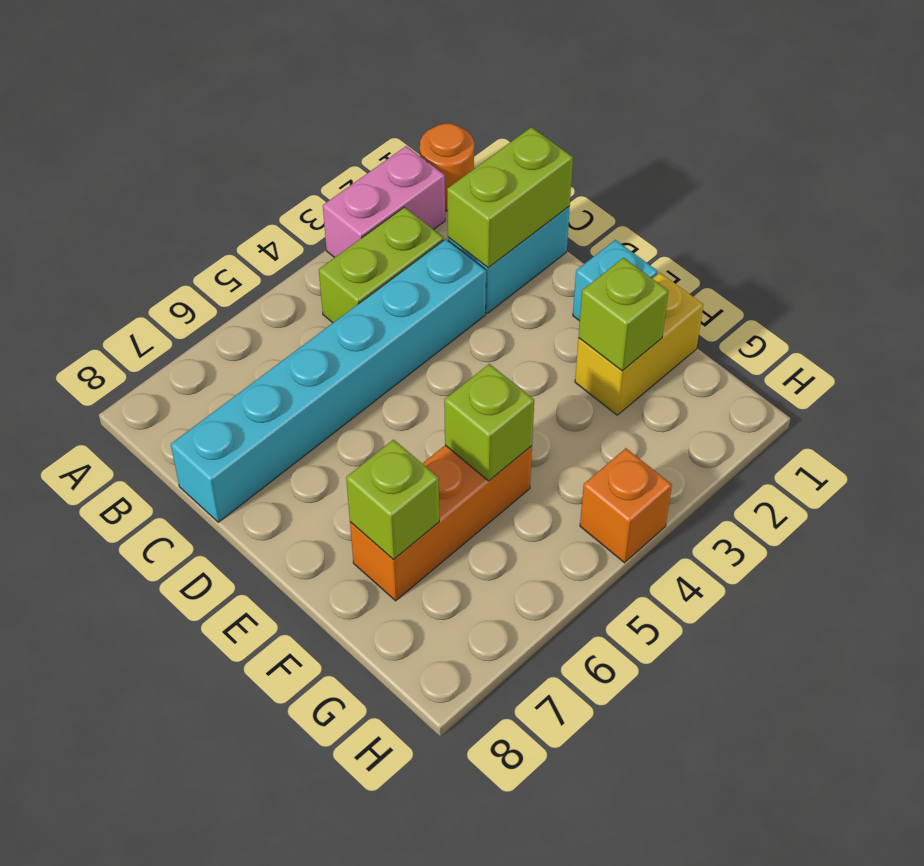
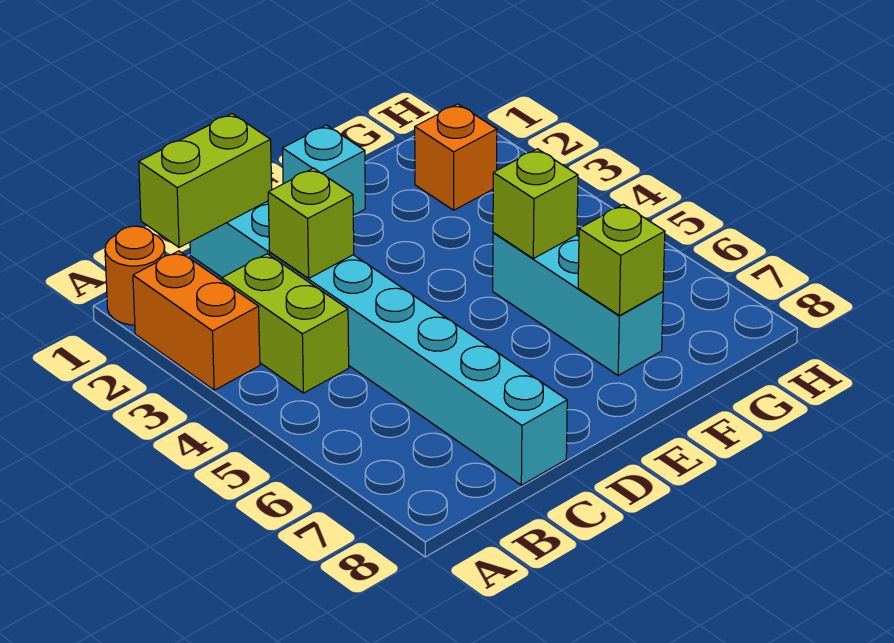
pink brick A2:A3 level 1 -> orange brick A2:A3 level 1
lime brick C1:C2 level 2 -> lime brick B1:C1 level 2
yellow brick F1:F2 level 1 -> none
lime brick F2 level 2 -> lime brick C3 level 2
orange brick F5:F7 level 1 -> cyan brick F5:F7 level 1
orange brick H4 level 1 -> orange brick G2 level 1

